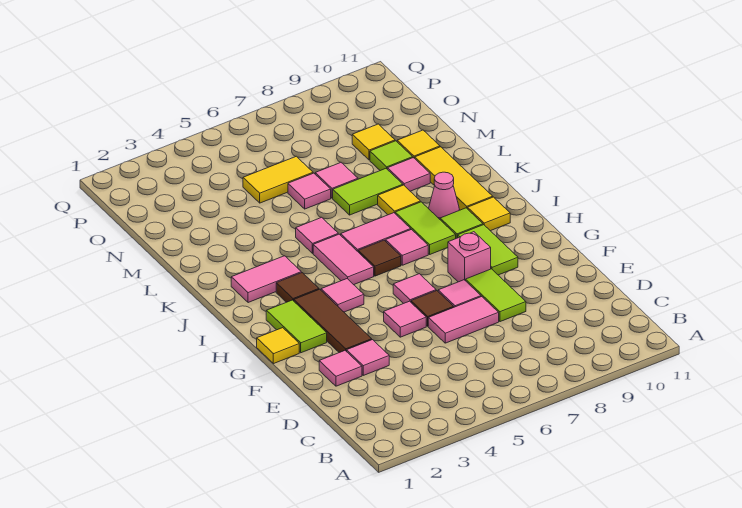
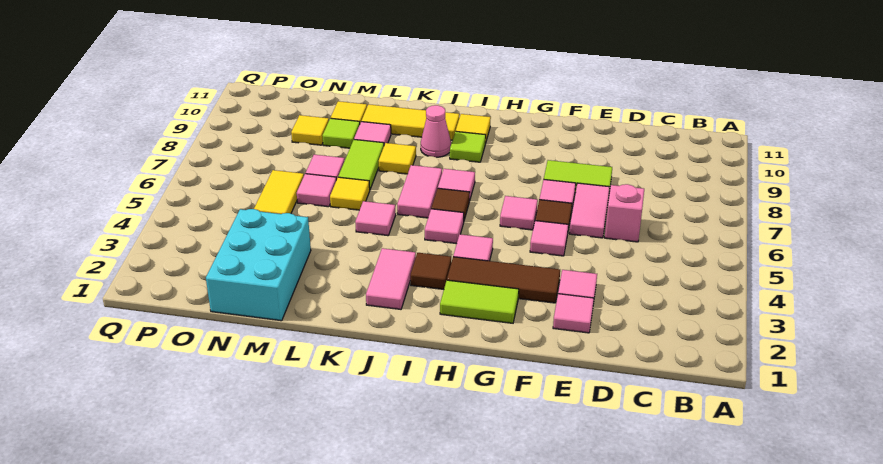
yellow tile G1 level 1 -> yellow tile L6 level 1
pink brick G8 level 1 -> pink brick D6 level 1
lime tile G9:H9 level 1 -> none
pink tile I5:J5 level 1 -> pink tile I5 level 1
lime tile I8:J8 level 1 -> none
none -> cyan brick M1:N3 level 1

